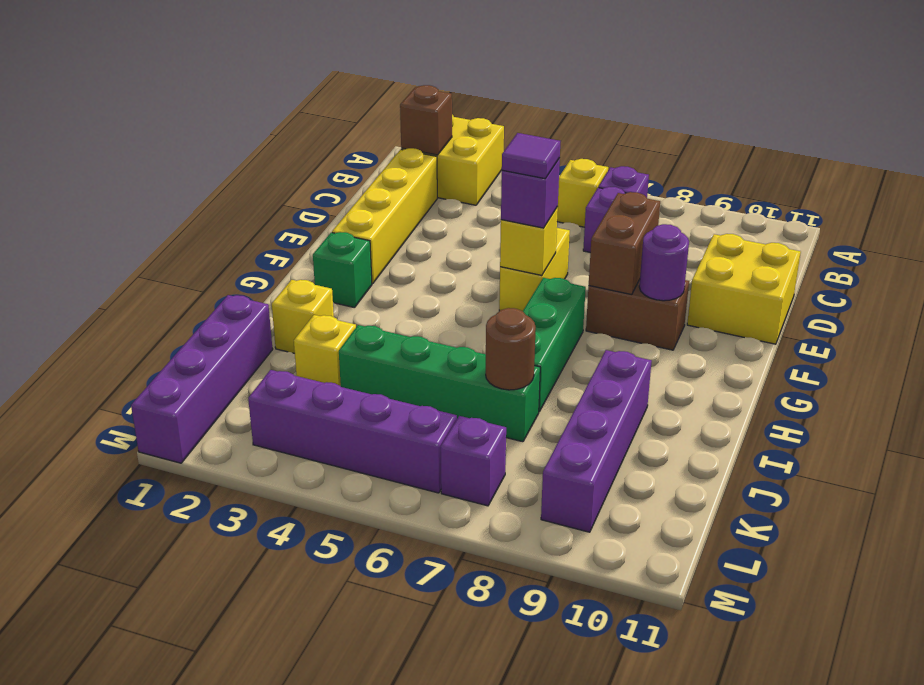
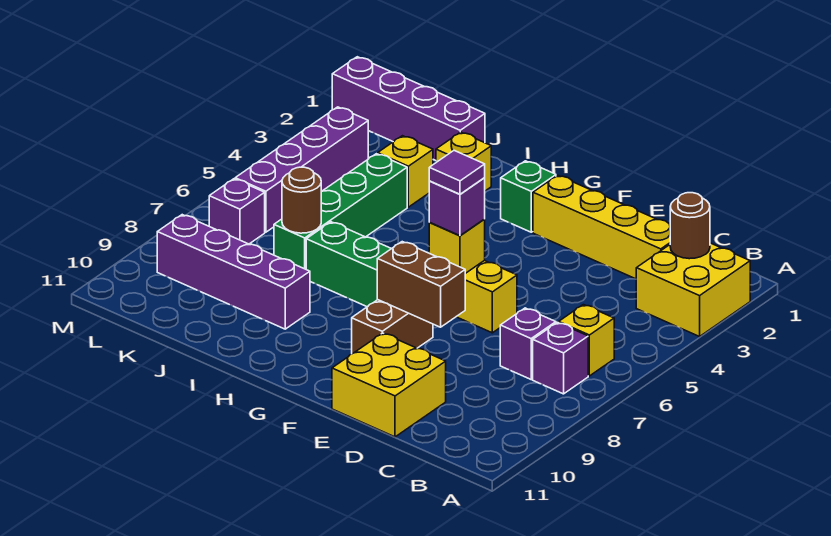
brown brick B2 level 2 -> brown round brick B2 level 2
purple round brick F9 level 2 -> none

